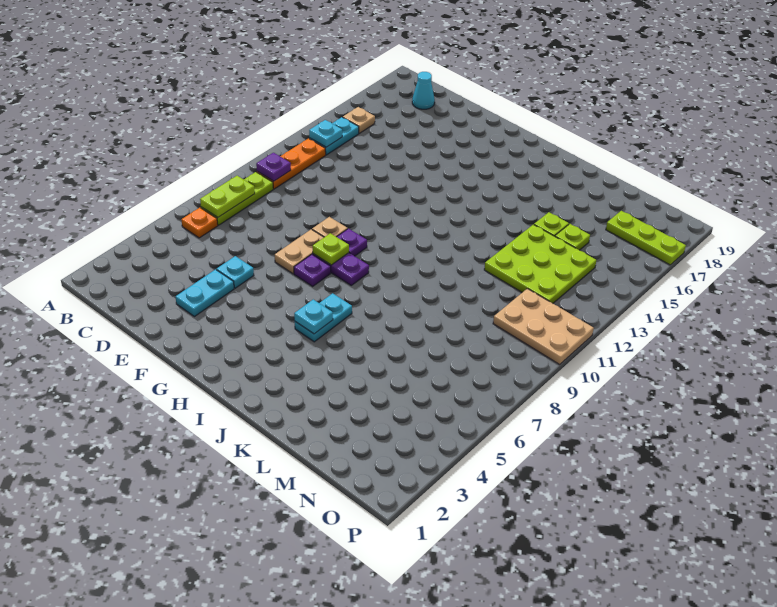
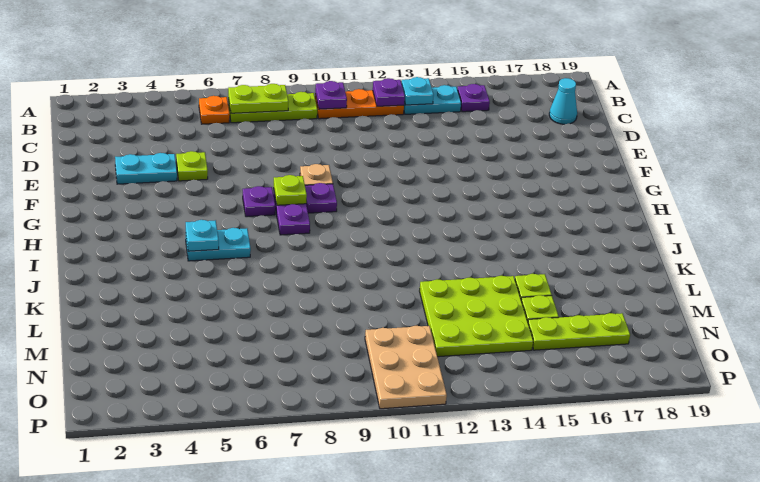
none -> purple plate B12 level 2
tan plate B15 level 1 -> purple plate B15 level 1
cyan plate E5 level 1 -> lime plate E5 level 1
tan plate F7:F8 level 1 -> none
lime plate N17:P17 level 1 -> lime plate N15:N17 level 1

